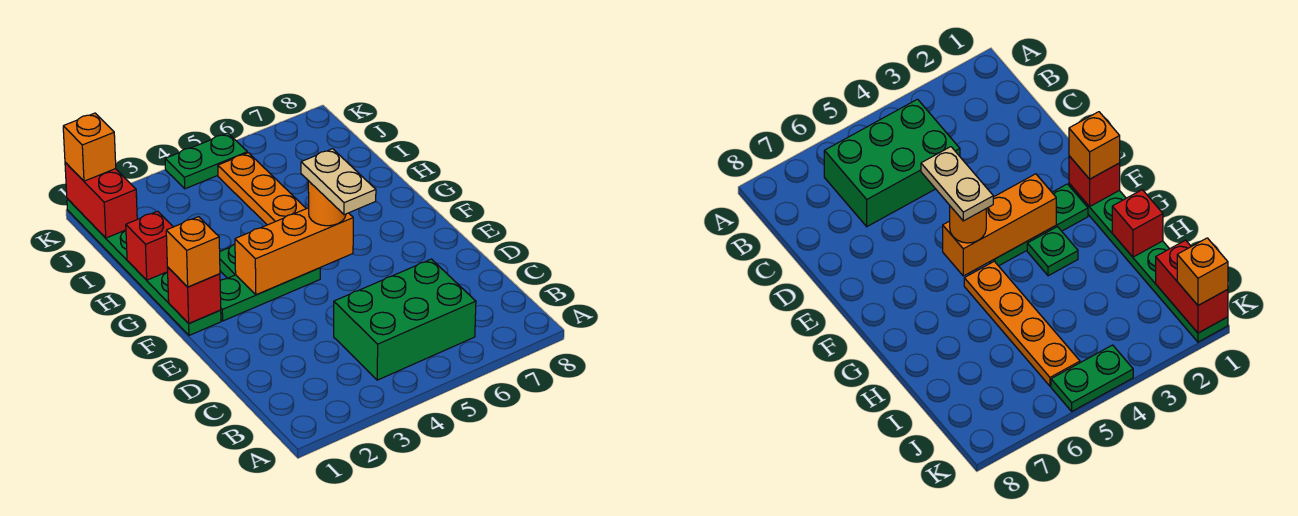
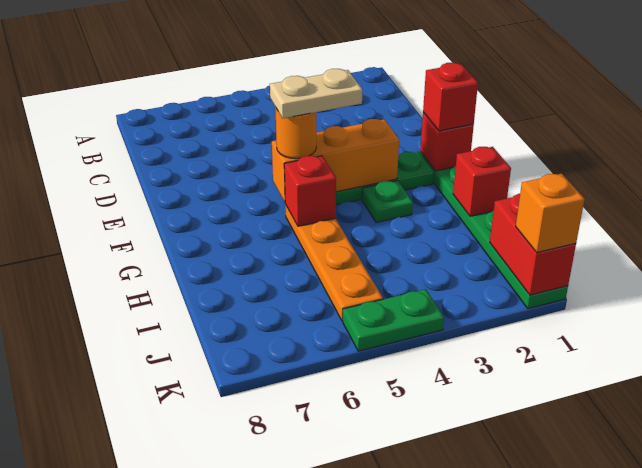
green brick B4:C6 level 1 -> none
tan plate E5:F5 level 4 -> tan plate F4:F5 level 4
orange brick F1 level 3 -> red brick F1 level 3
none -> red brick G5 level 2

